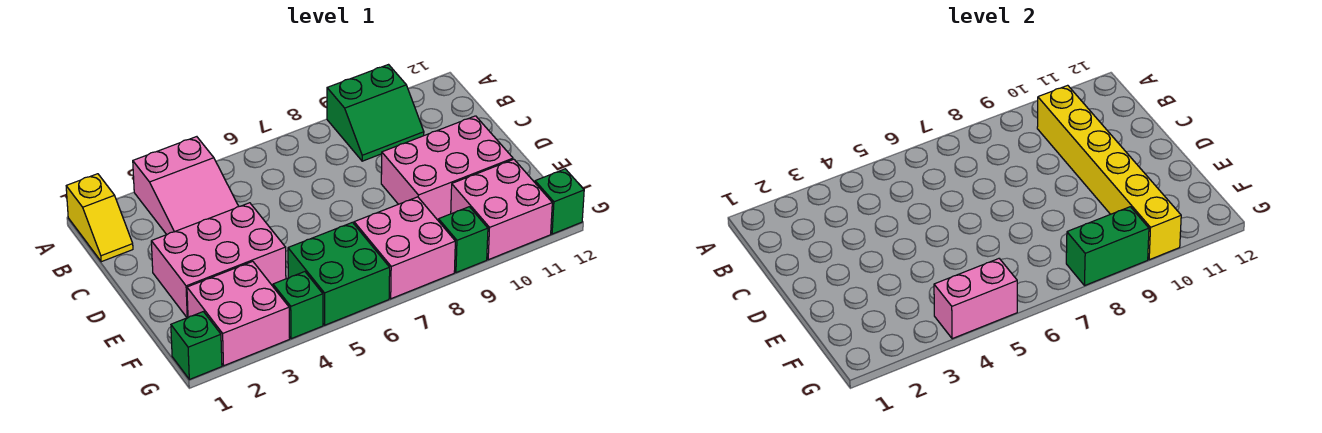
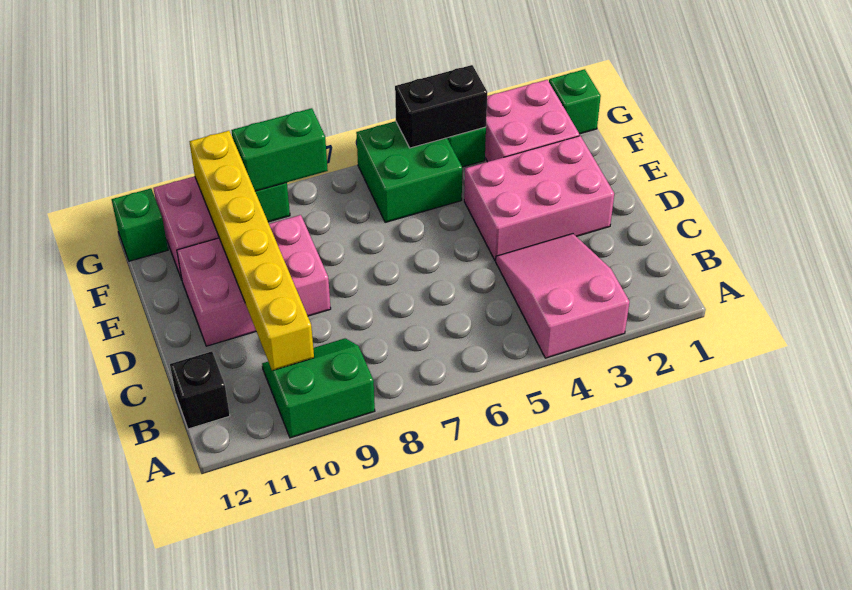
yellow slope A1:B1 level 1 top A -> none
none -> black brick B12 level 1
pink brick F7:G8 level 1 -> none
pink brick G4:G5 level 2 -> black brick G4:G5 level 2

